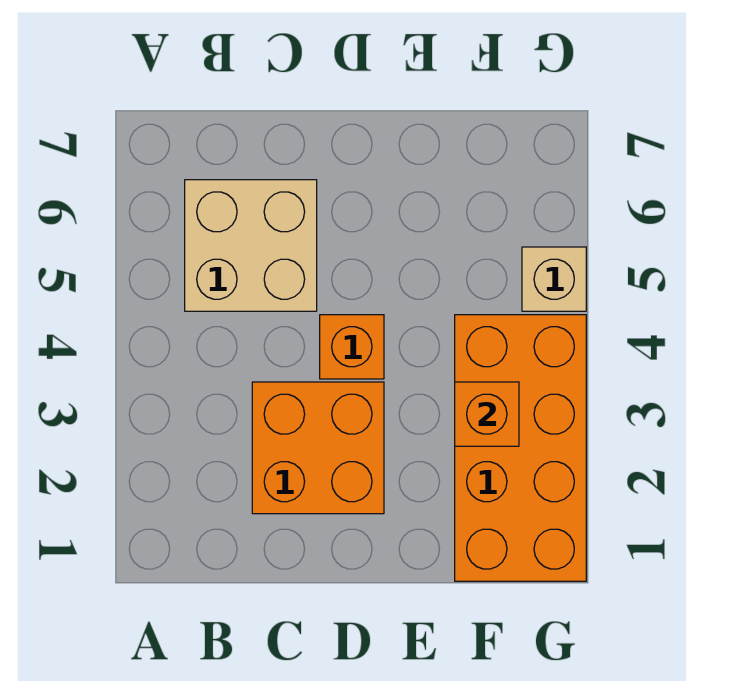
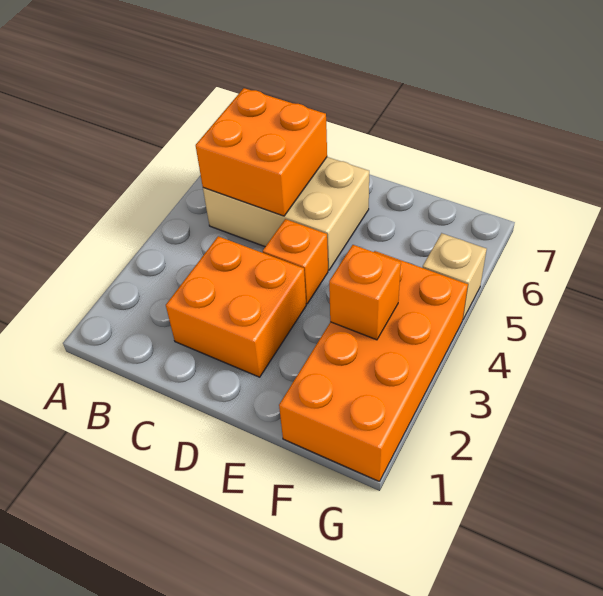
tan brick B5:C6 level 1 -> tan brick B5:D6 level 1
none -> orange brick B5:C6 level 2

